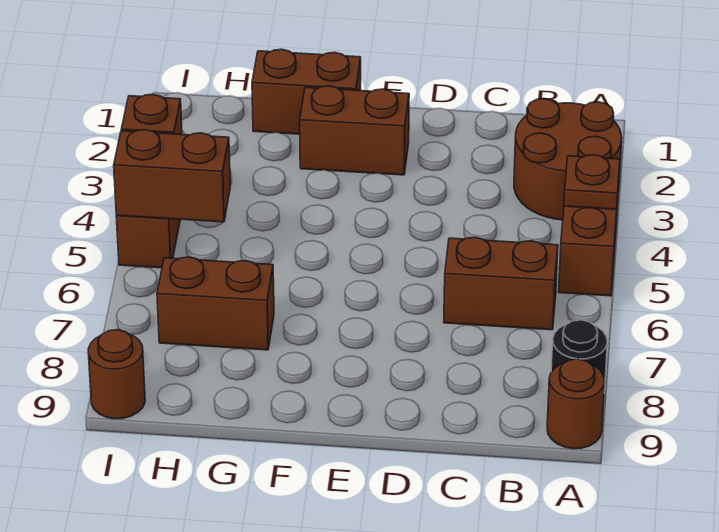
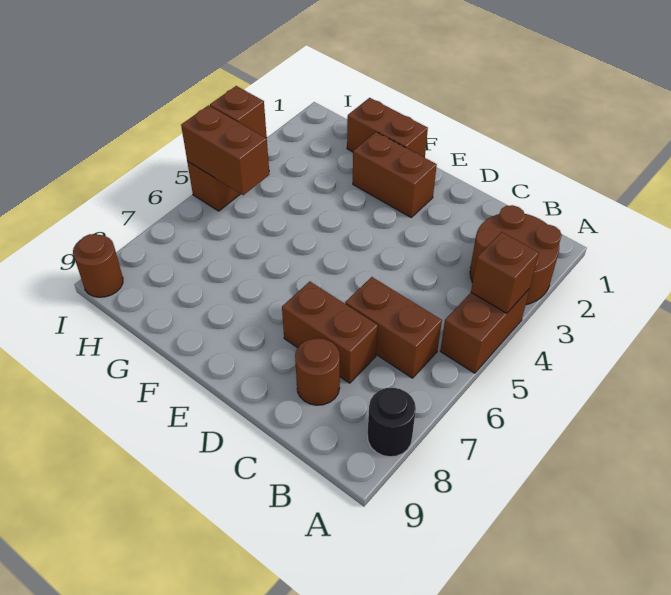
brown plate A4 level 2 -> brown brick A4 level 2
brown round brick A9 level 1 -> brown round brick C8 level 1
brown brick G7:H7 level 1 -> brown brick C7:D7 level 1

